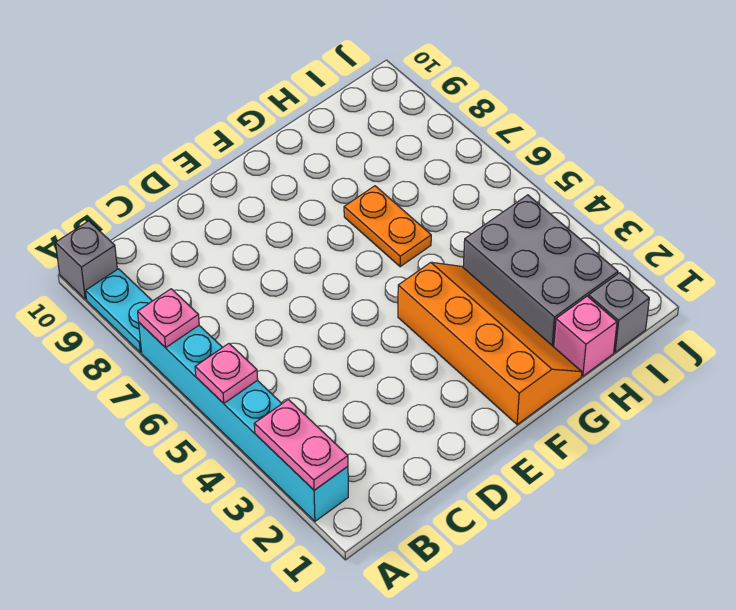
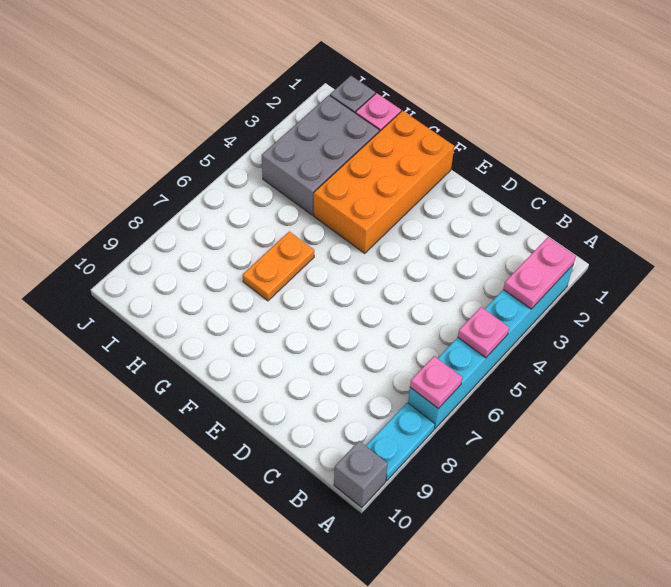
orange slope F1:G4 level 1 top F -> orange brick F1:G4 level 1

